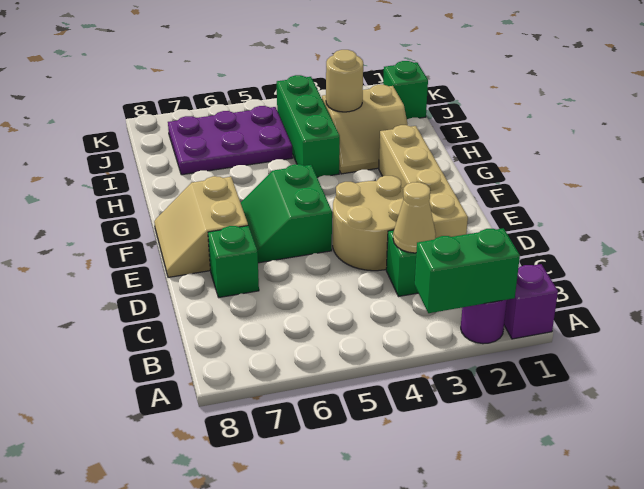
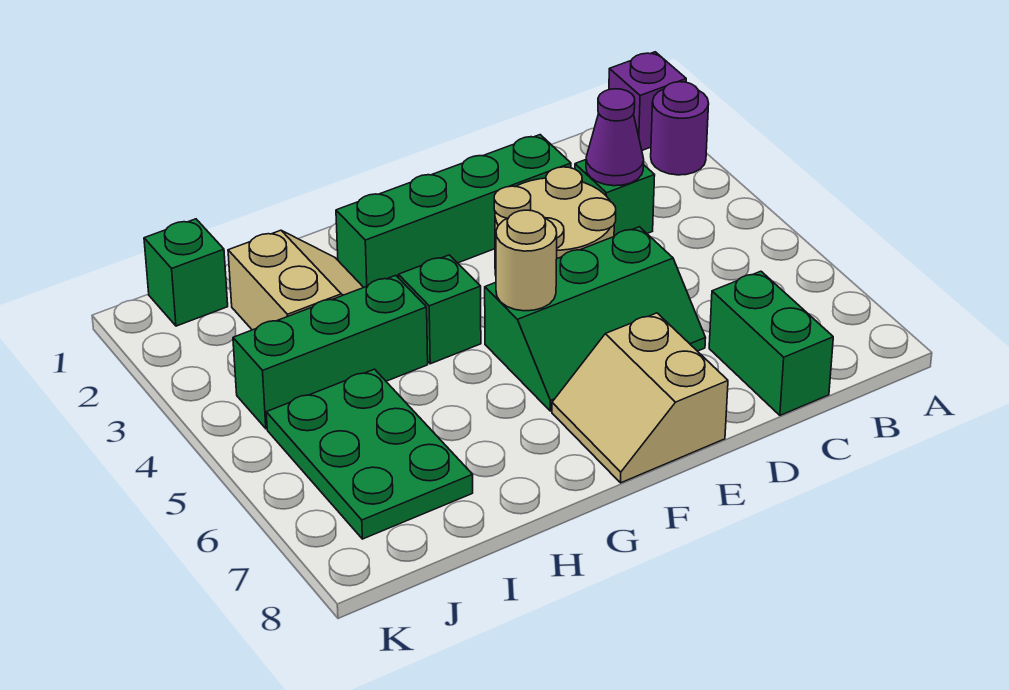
green brick A2:A3 level 2 -> green brick C7:C8 level 1
tan cone C3 level 2 -> purple cone C3 level 2
tan brick D2:G2 level 1 -> green brick D2:G2 level 1
green brick D7 level 1 -> green brick G4 level 1
green slope E5:F6 level 1 top 5 -> green slope D5:F6 level 1 top 5
tan slope E7:F8 level 1 top 7 -> tan slope E7:F8 level 1 top E
tan round brick I3 level 2 -> tan round brick F5 level 2
purple plate I5:J7 level 1 -> green plate I5:J7 level 1

